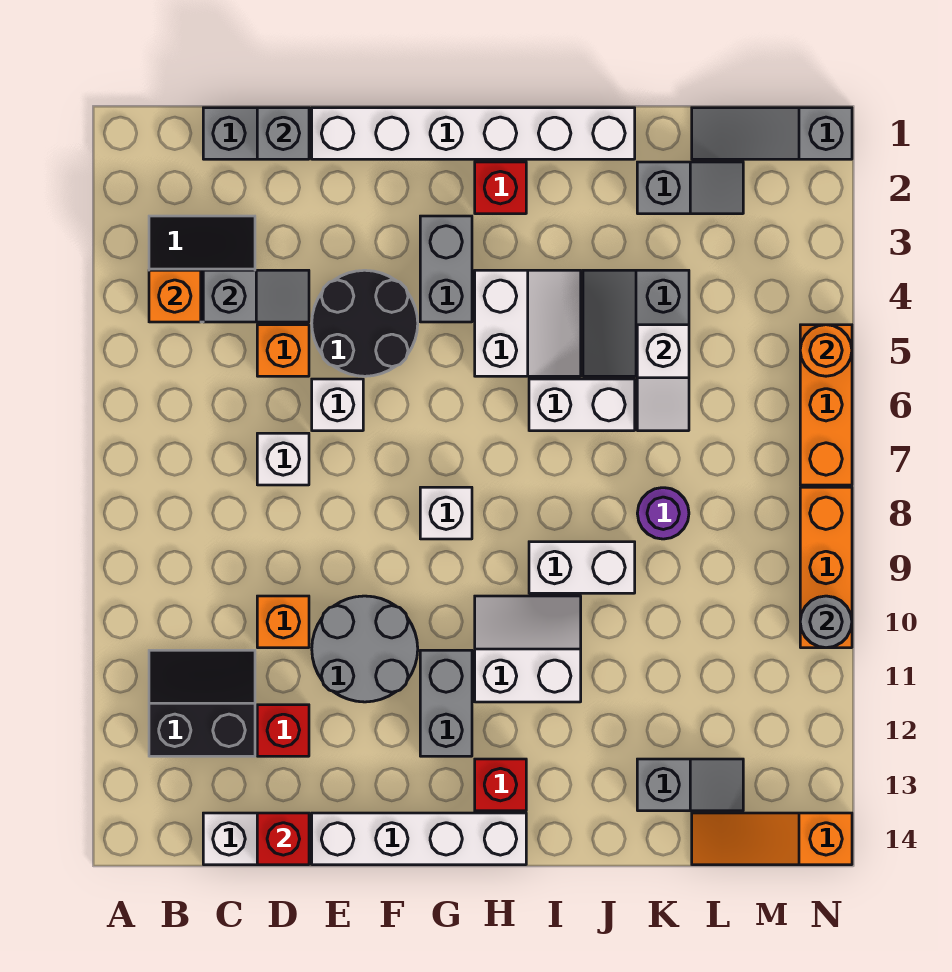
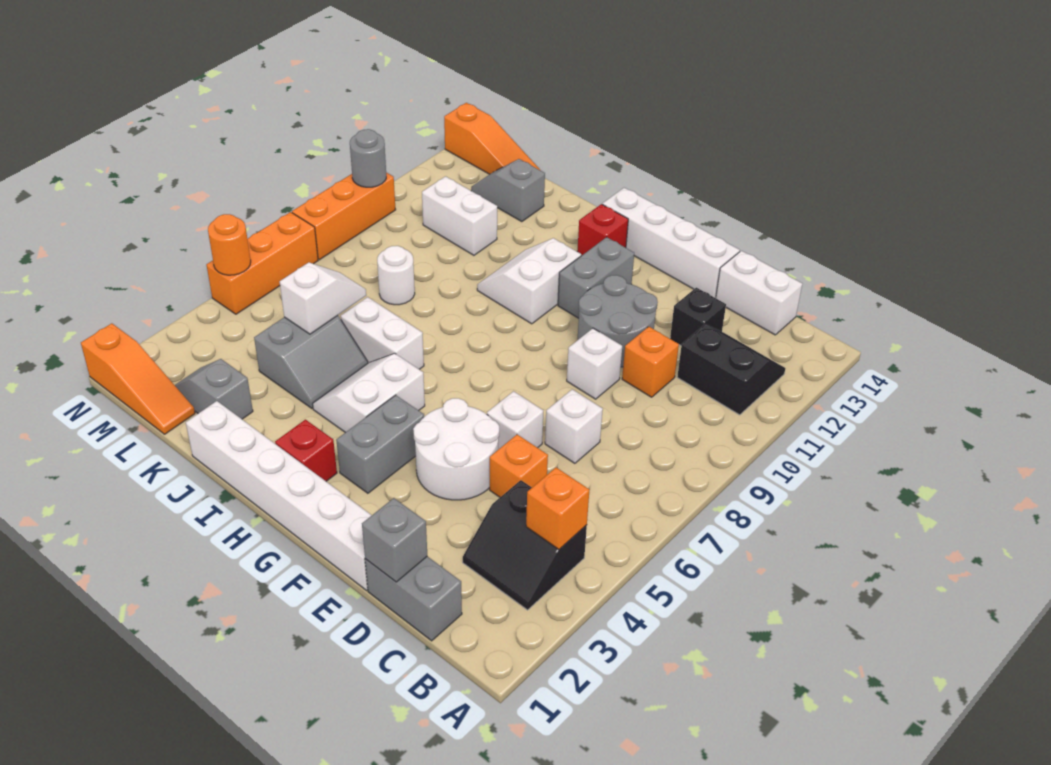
black slope B11:C12 level 1 top 12 -> black slope B11:C12 level 1 top 11
grey slope C4:D4 level 2 top C -> none
red brick D12 level 1 -> black brick D12 level 1
red brick D14 level 2 -> none
black round brick E4:F5 level 1 -> white round brick E4:F5 level 1
white brick G8 level 1 -> white brick E9 level 1
white slope H10:I11 level 1 top 11 -> white slope H10:I11 level 1 top H
white brick I9:J9 level 1 -> white brick K11:L11 level 1
purple round brick K8 level 1 -> white round brick K8 level 1
grey slope L1:N1 level 1 top N -> orange slope L1:N1 level 1 top N

